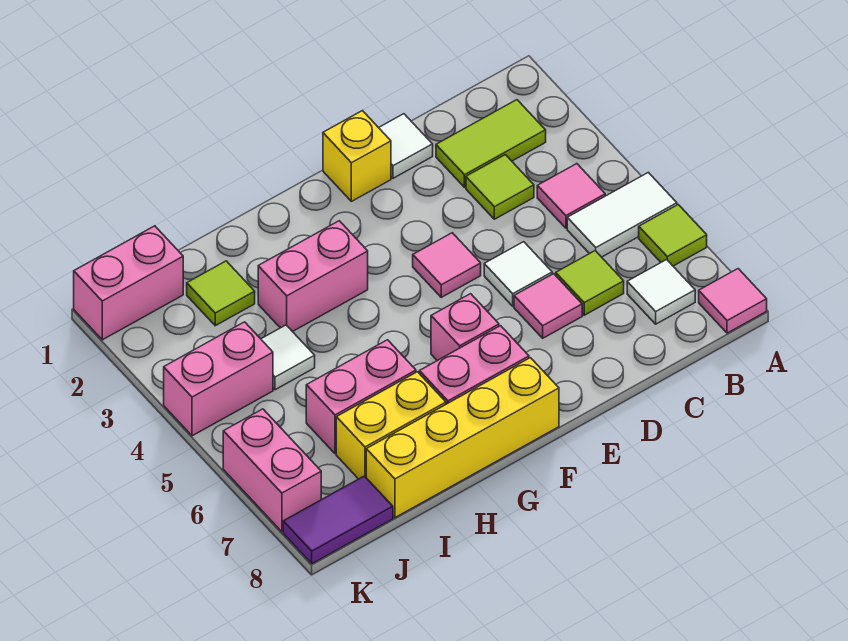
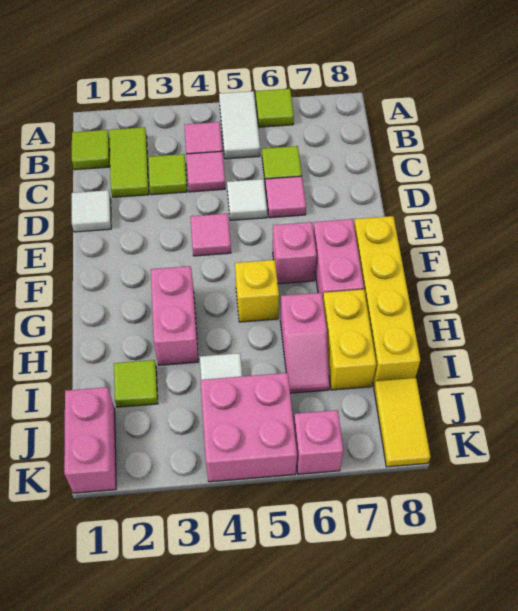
pink tile A8 level 1 -> pink tile C4 level 1
none -> lime tile B1 level 1
white tile B7 level 1 -> none
yellow brick E1 level 1 -> yellow brick G5 level 1
pink brick H6:I6 level 1 -> pink slope H6:I6 level 1 top H
pink brick J4:K4 level 1 -> pink brick J4:K5 level 1
purple tile J8:K8 level 1 -> yellow tile J8:K8 level 1
pink brick K6:K7 level 1 -> pink brick K6 level 1

